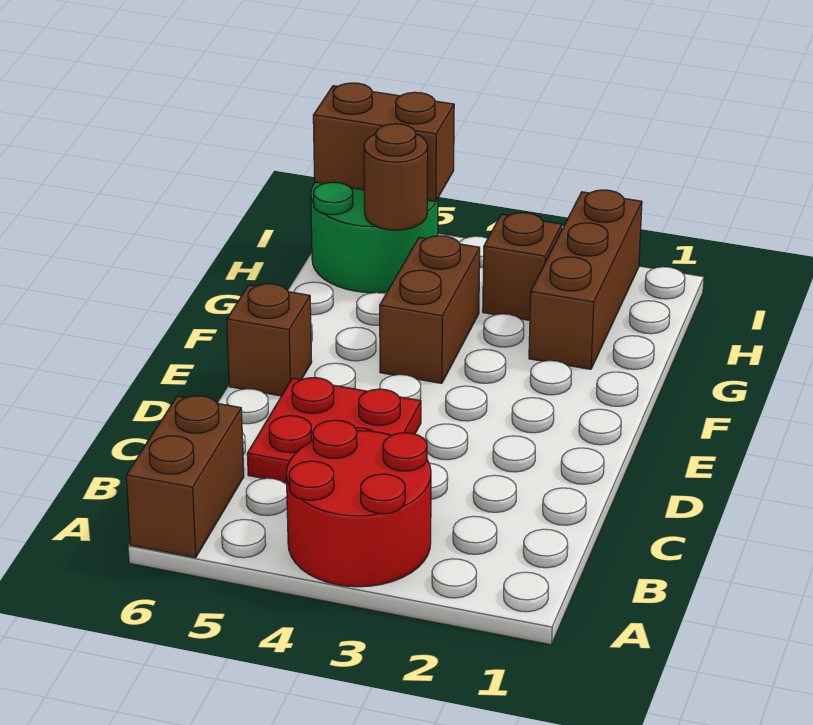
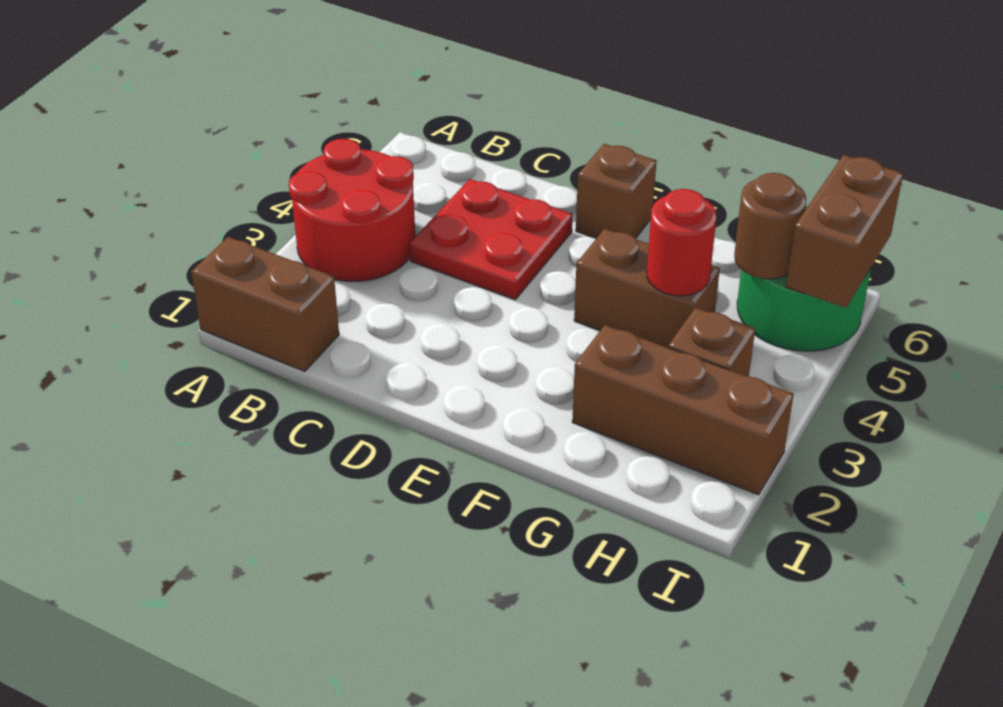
brown brick A6:B6 level 1 -> brown brick A1:B1 level 1
none -> red round brick G4 level 2

